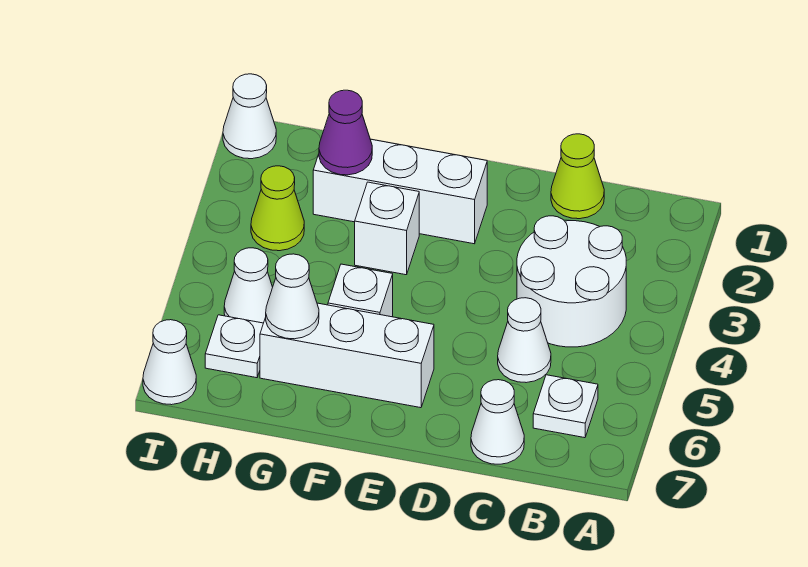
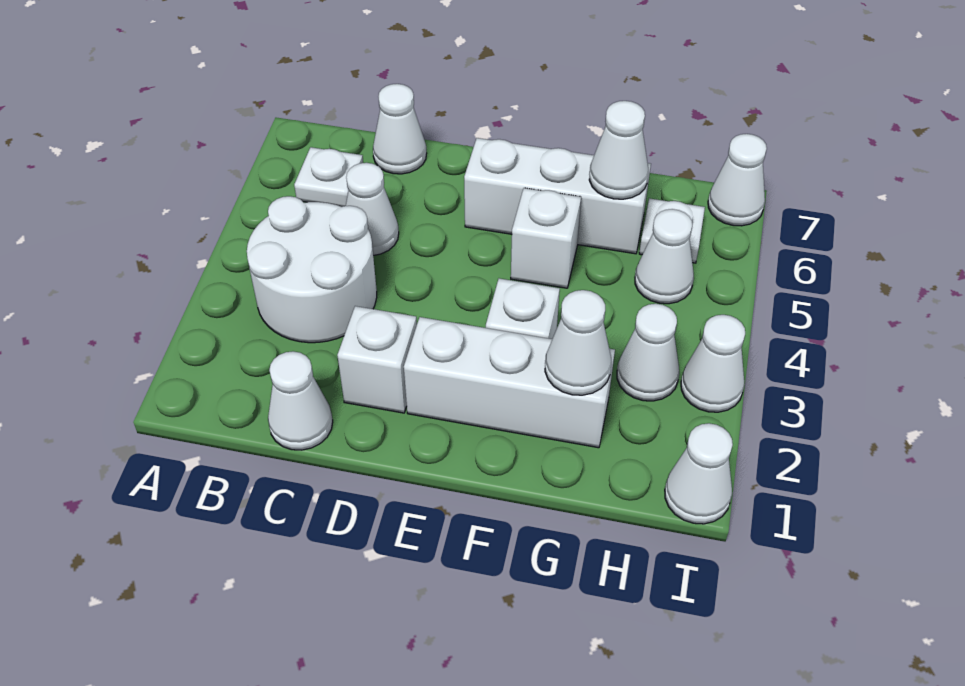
lime cone C1 level 1 -> white cone C1 level 1
none -> white brick D2 level 1
purple cone G2 level 2 -> white cone G2 level 2
lime cone H3 level 1 -> white cone H3 level 1
none -> white cone I3 level 1

